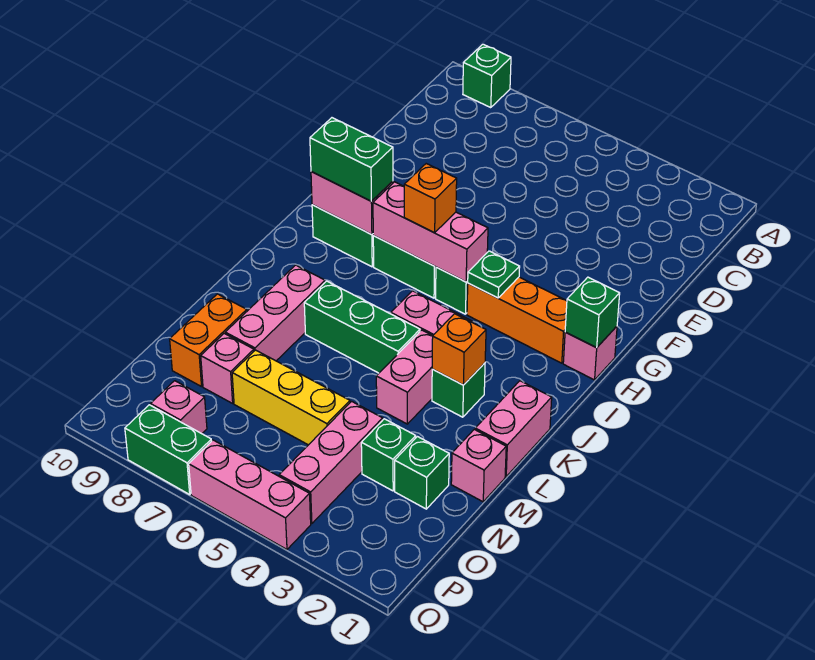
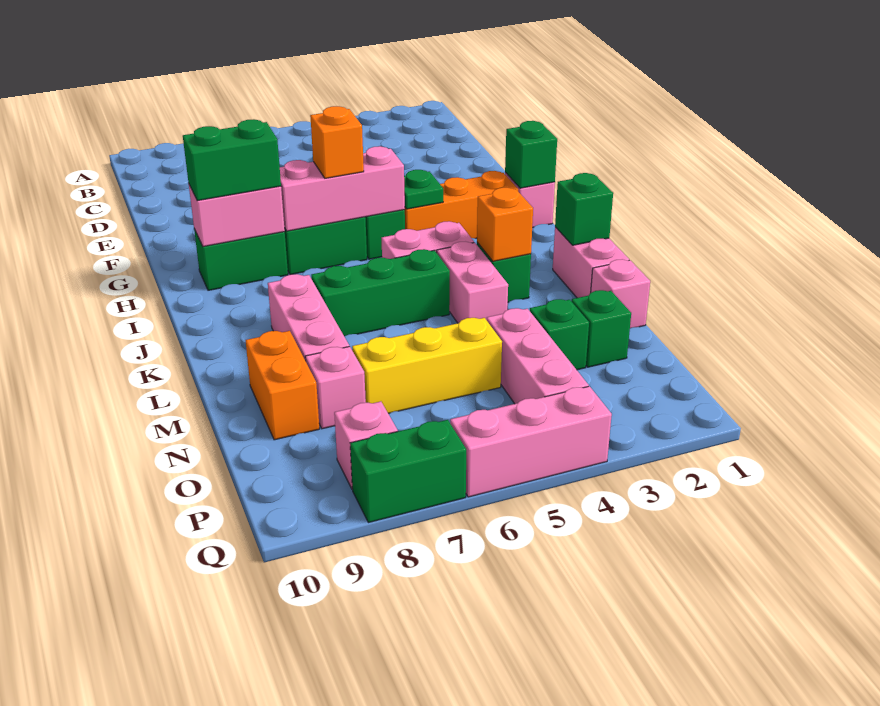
green brick A9 level 1 -> green brick K1 level 2

